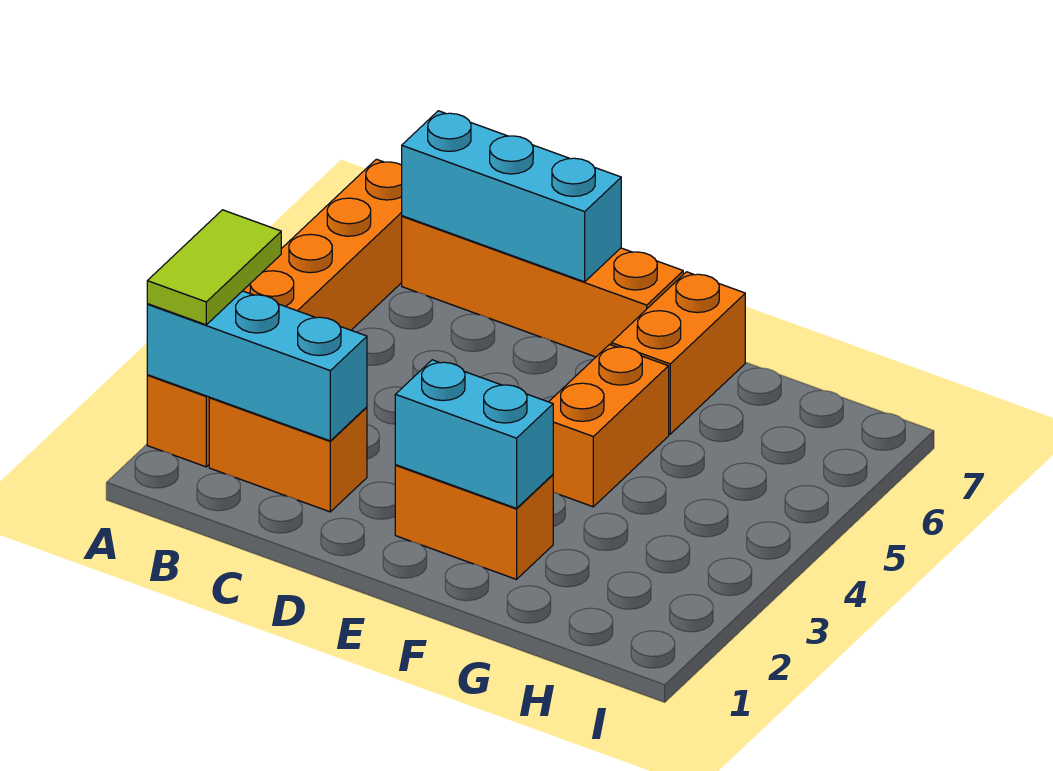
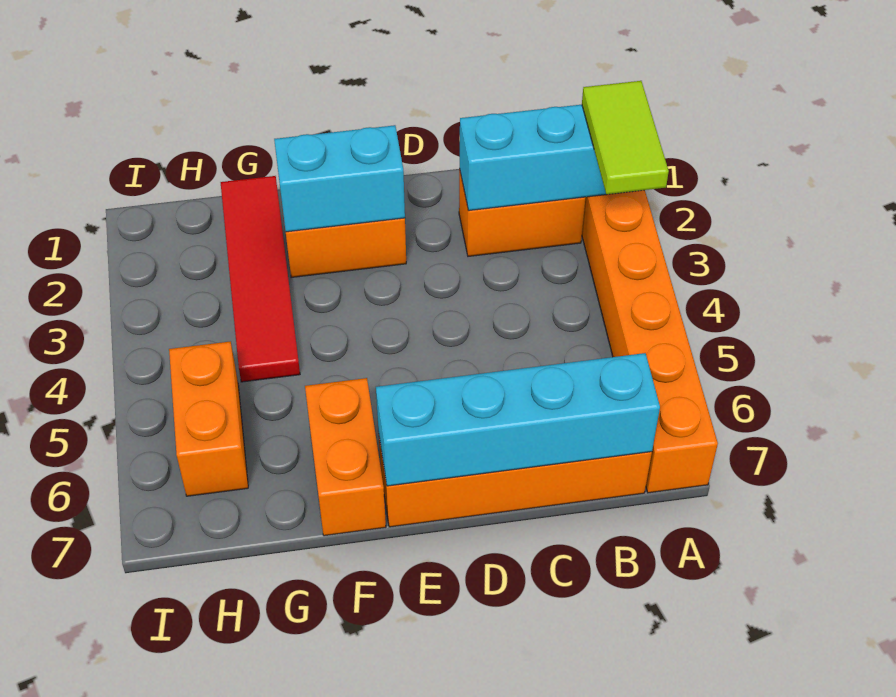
cyan brick B7:D7 level 2 -> cyan brick B7:E7 level 2
orange brick F4:F5 level 1 -> orange brick H5:H6 level 1
none -> red tile G1:G4 level 1

